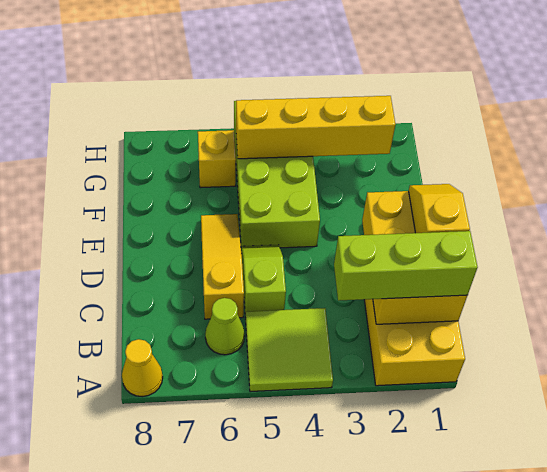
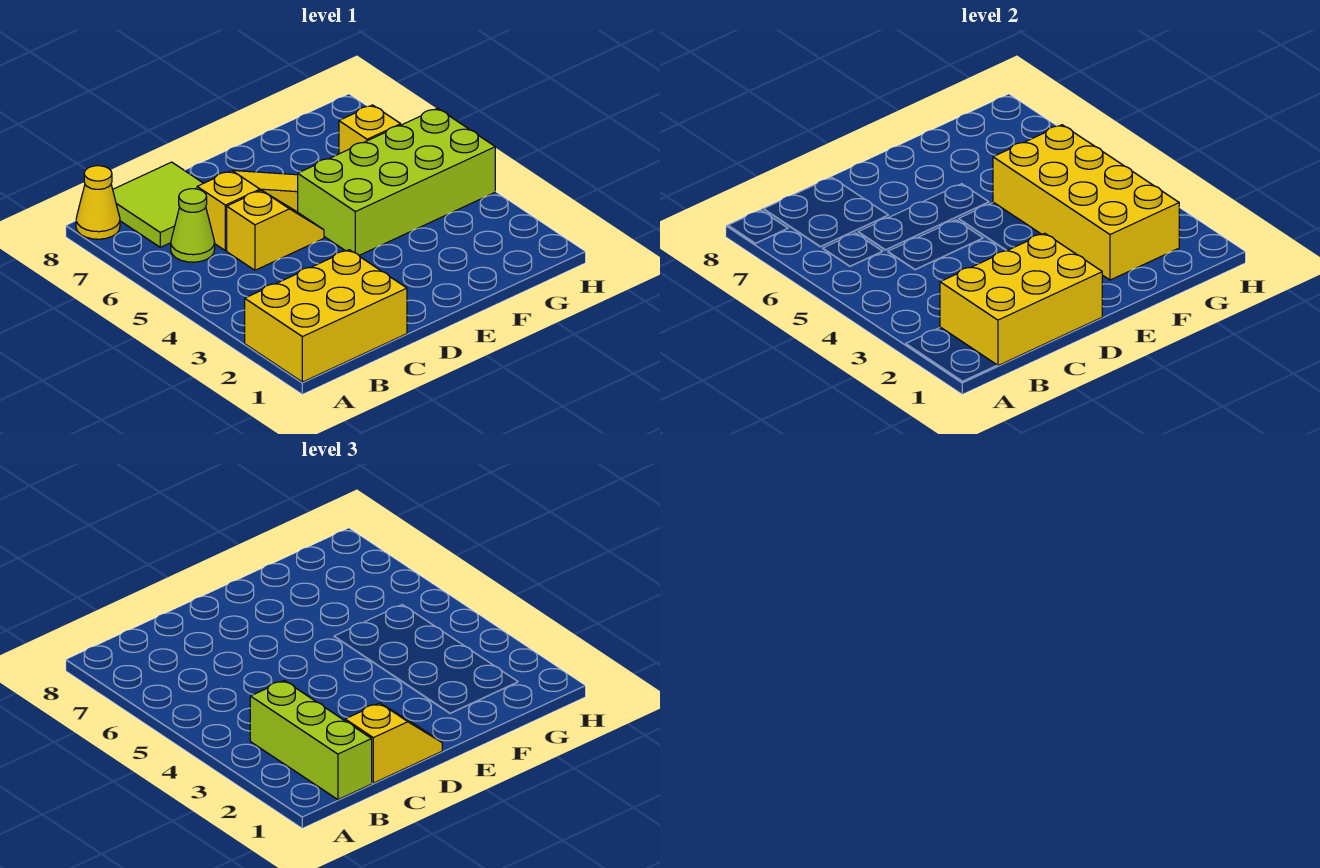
lime tile A4:B5 level 1 -> lime tile B7:C8 level 1
lime slope C5:D5 level 1 top C -> yellow slope C5:D5 level 1 top C
yellow brick G2:G5 level 2 -> yellow brick F2:G5 level 2

